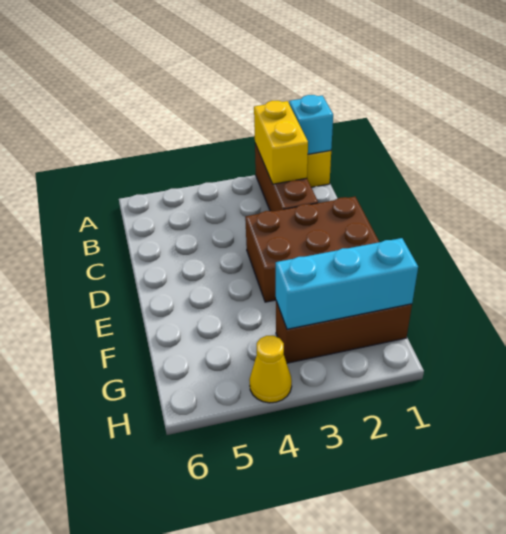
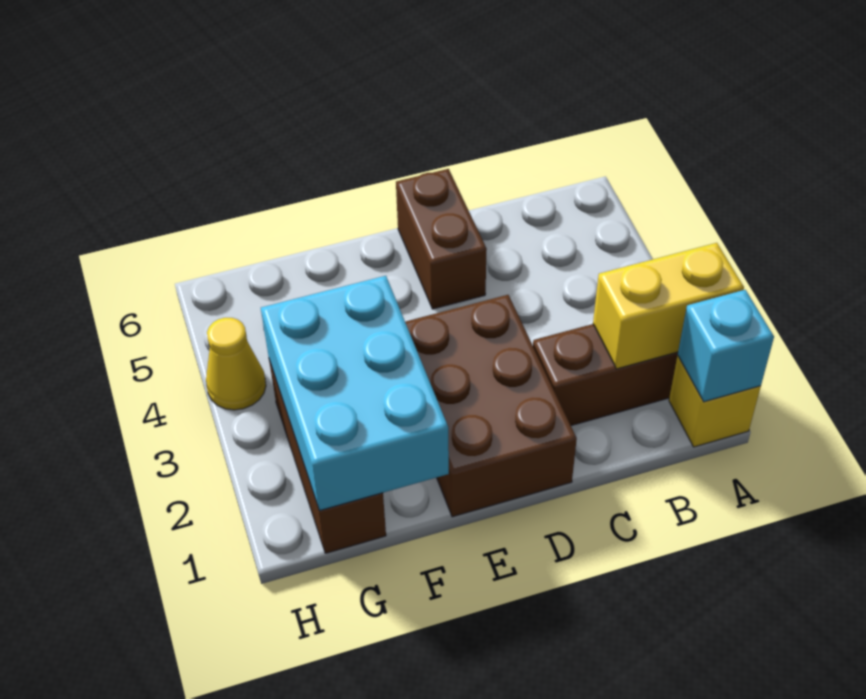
none -> brown brick D5:D6 level 1
cyan brick G1:G3 level 2 -> cyan brick F1:G3 level 2

